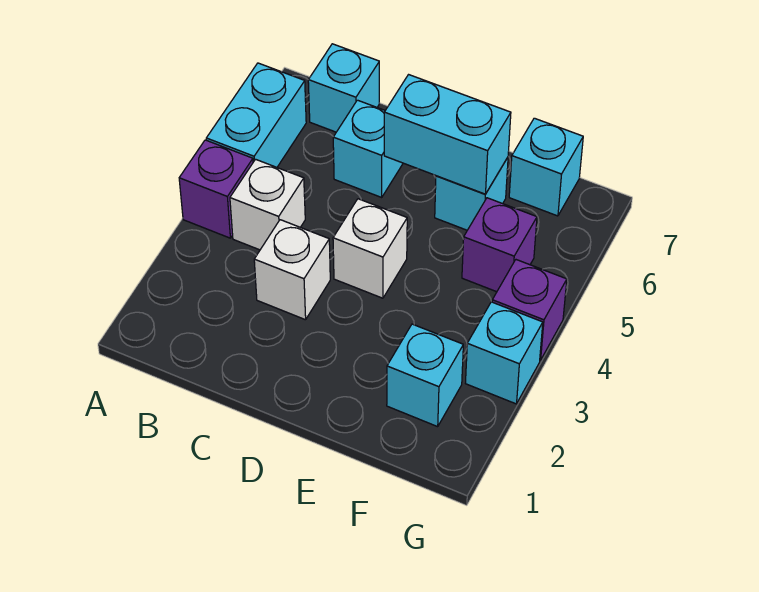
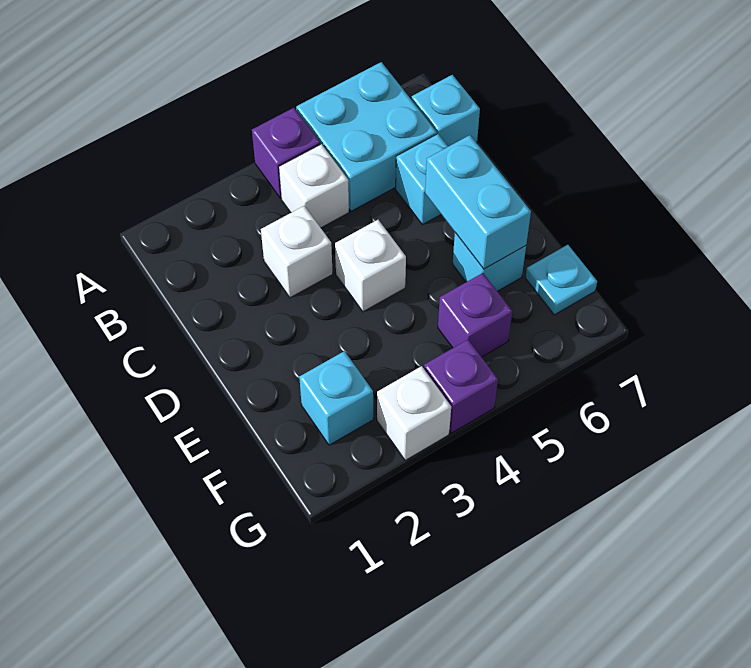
cyan brick A5:A6 level 1 -> cyan brick A5:B6 level 1
cyan brick F7 level 1 -> cyan plate F7 level 1
cyan brick G3 level 1 -> white brick G3 level 1

